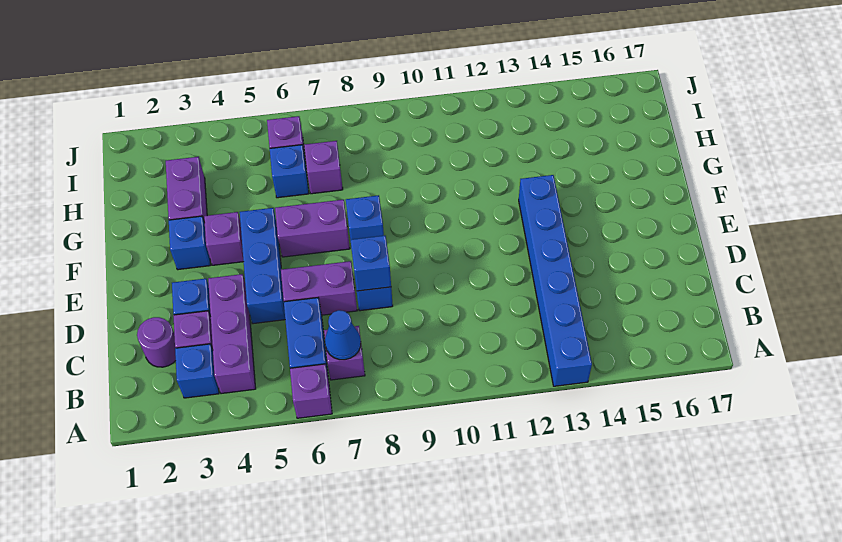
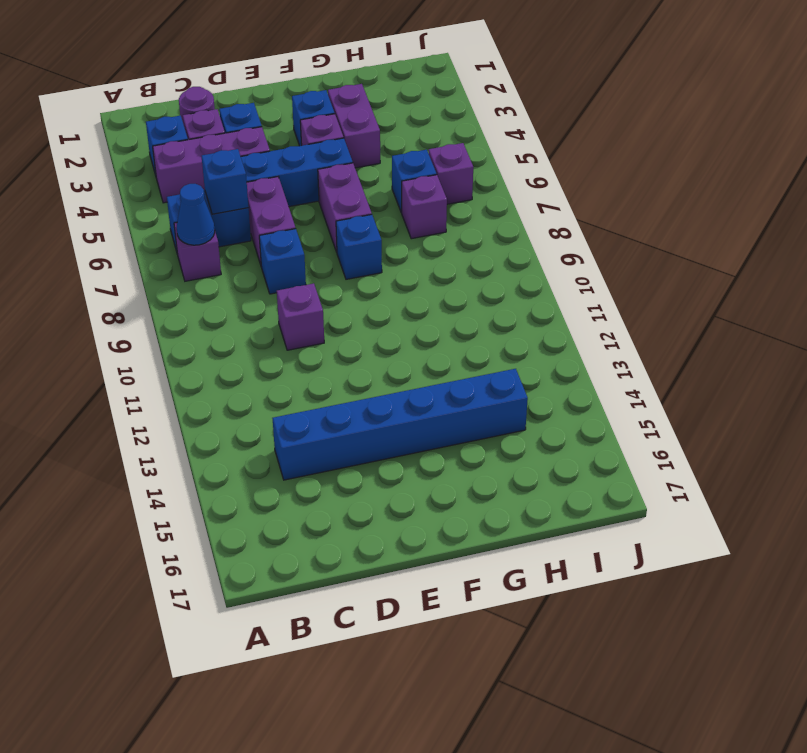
purple brick A6 level 1 -> purple brick D10 level 1
blue brick A13:F13 level 1 -> blue brick C14:H14 level 1
blue brick D8 level 2 -> blue brick C6 level 2
purple brick G3:H3 level 1 -> purple brick G3:G4 level 1

